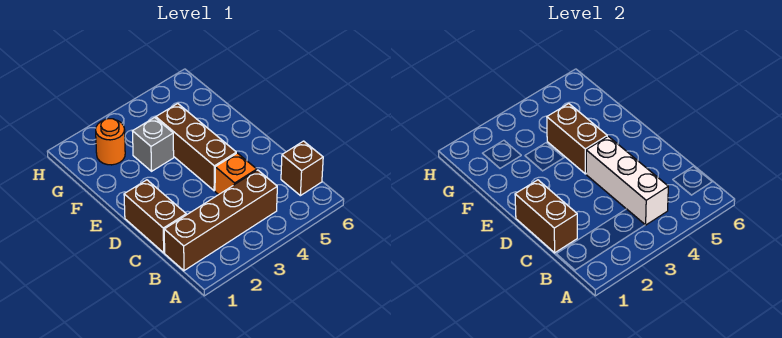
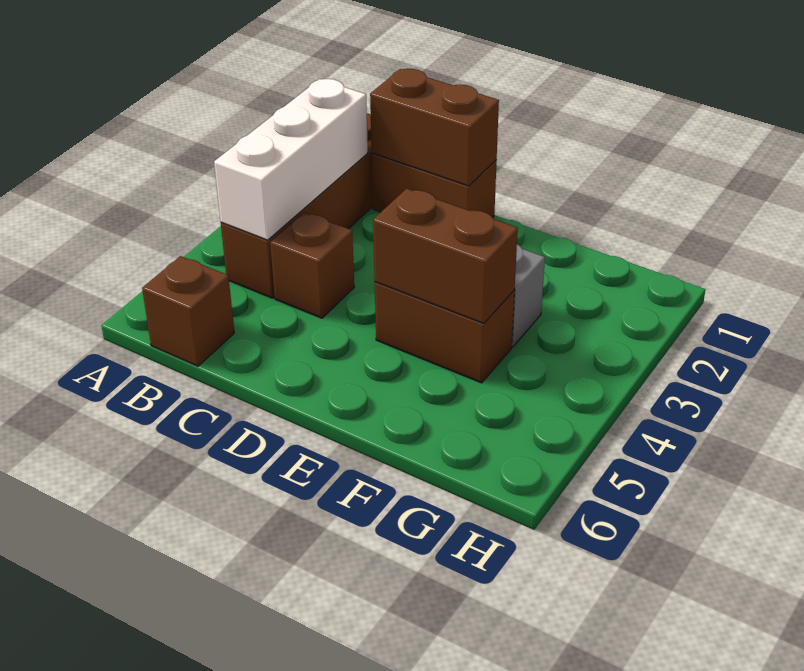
white brick B4:D4 level 2 -> white brick B2:B4 level 2
orange brick C4 level 1 -> brown brick C4 level 1
brown brick D4:F4 level 1 -> brown brick E4:F4 level 1
orange round brick G2 level 1 -> none

